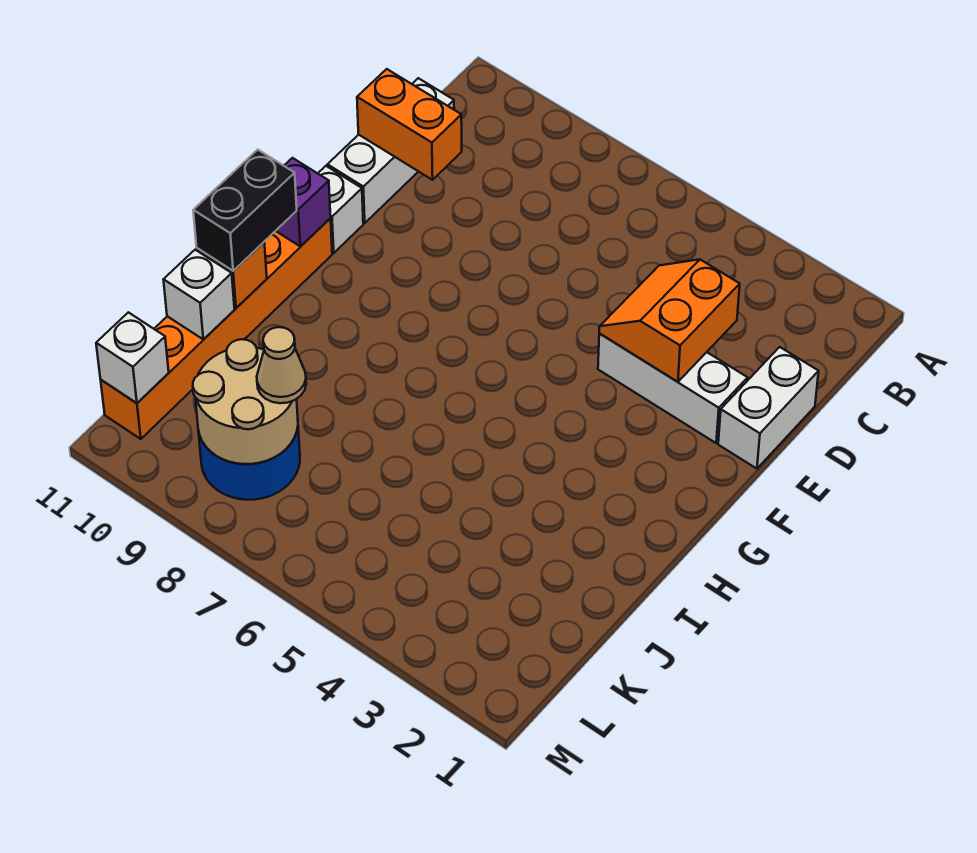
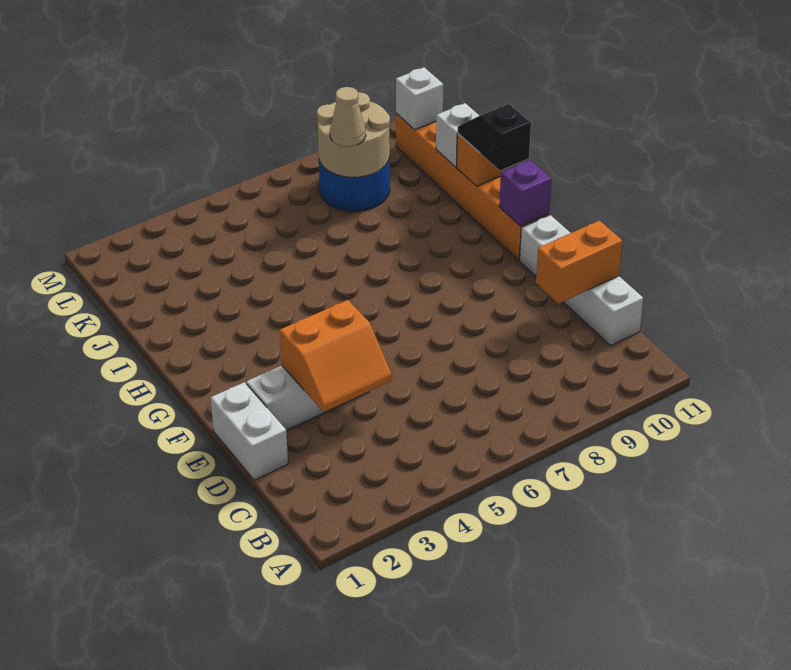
orange slope D3:E4 level 2 top 3 -> orange slope D3:E4 level 2 top E
black brick H11:I11 level 3 -> black slope H11:I11 level 3 top H

